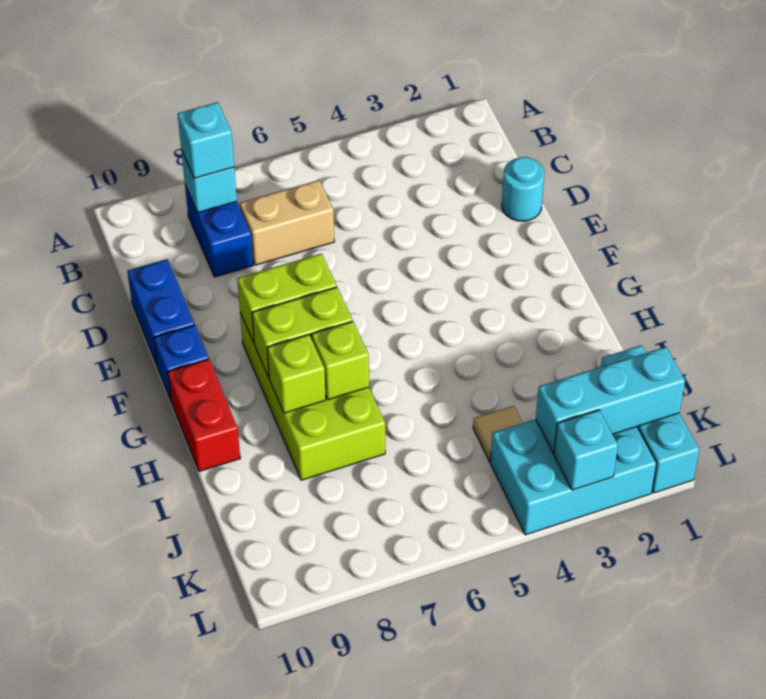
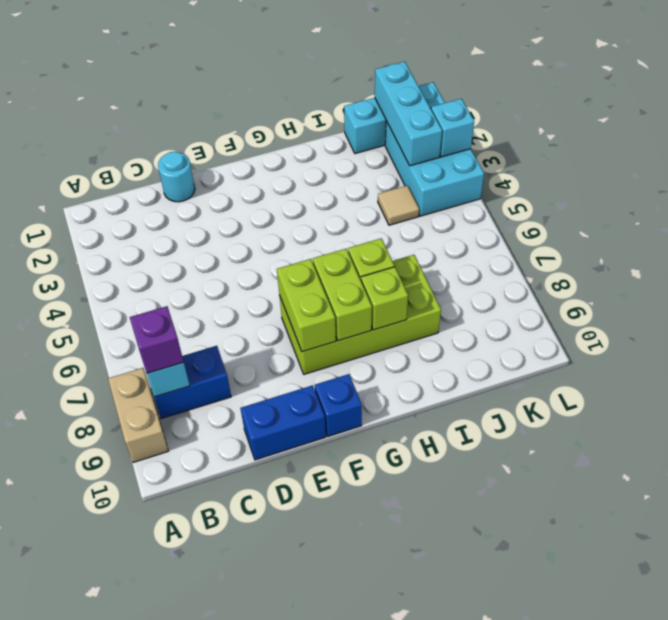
cyan brick B8 level 3 -> purple brick B8 level 3
tan brick C6:C7 level 1 -> tan brick A8:A9 level 1
red brick G10:H10 level 1 -> none

